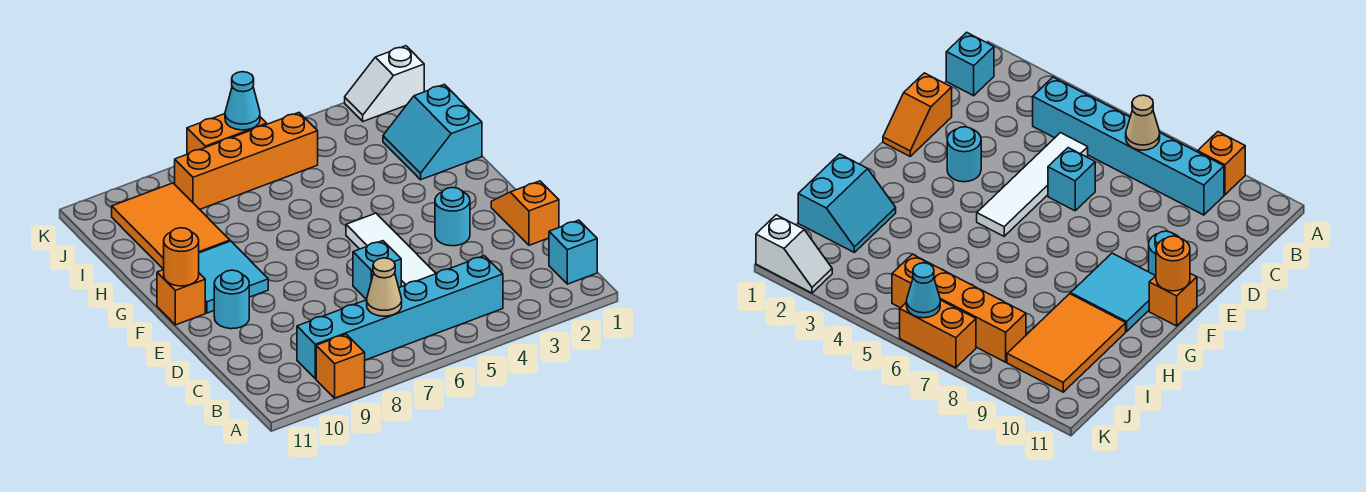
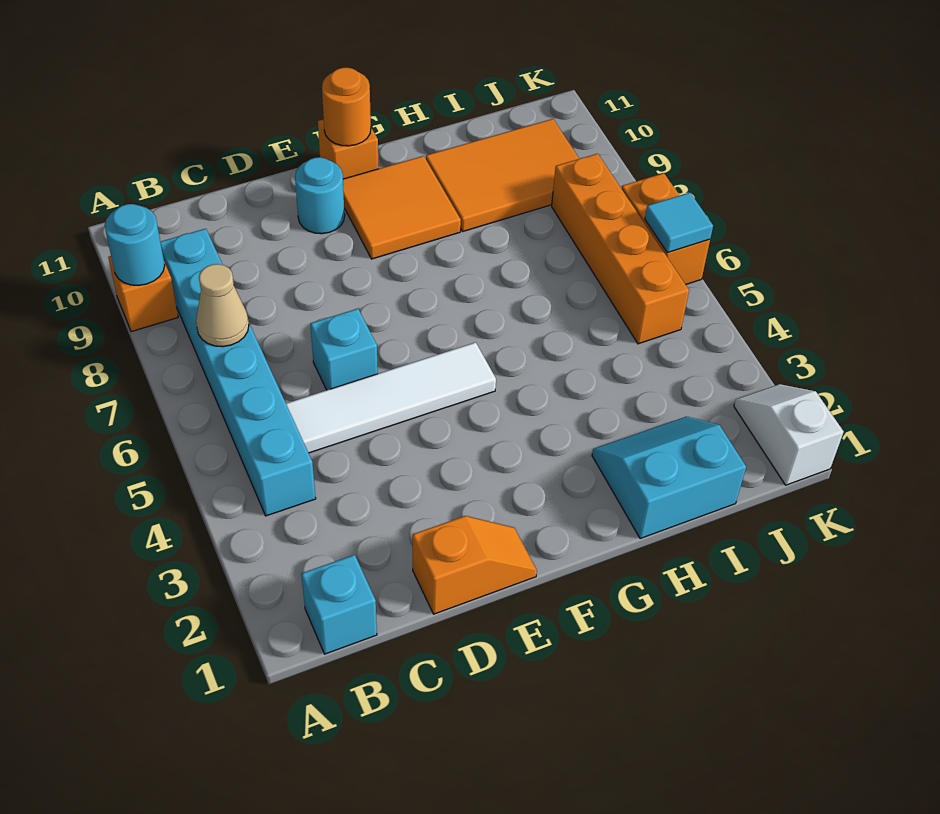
cyan round brick E3 level 1 -> cyan round brick A9 level 2
cyan tile F9:G10 level 1 -> orange tile F9:G10 level 1
cyan cone K6 level 2 -> cyan tile K6 level 2

